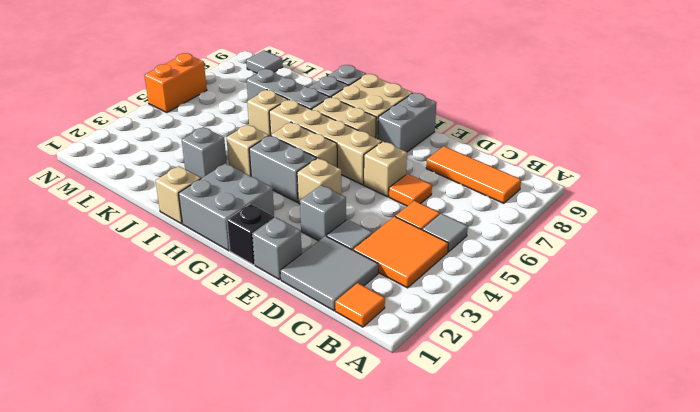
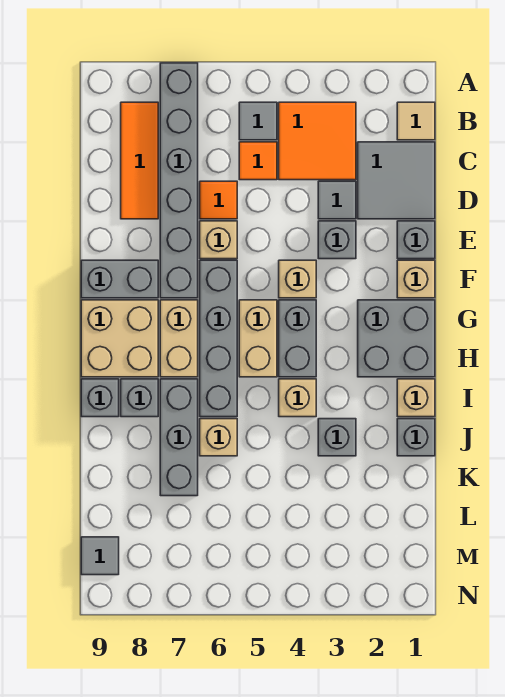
none -> grey brick A7:F7 level 1
orange tile B1 level 1 -> tan tile B1 level 1
black brick F1 level 1 -> tan brick F1 level 1
tan brick F6:I6 level 1 -> grey brick F6:I6 level 1
none -> grey brick J1 level 1
orange brick N5:N6 level 1 -> none

